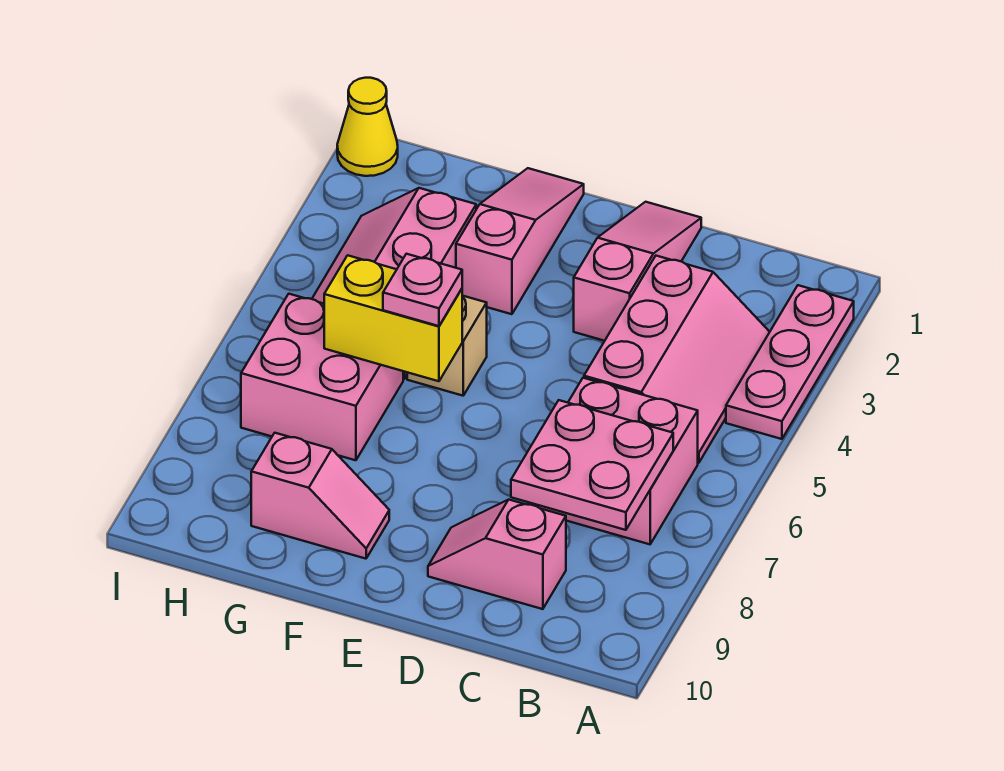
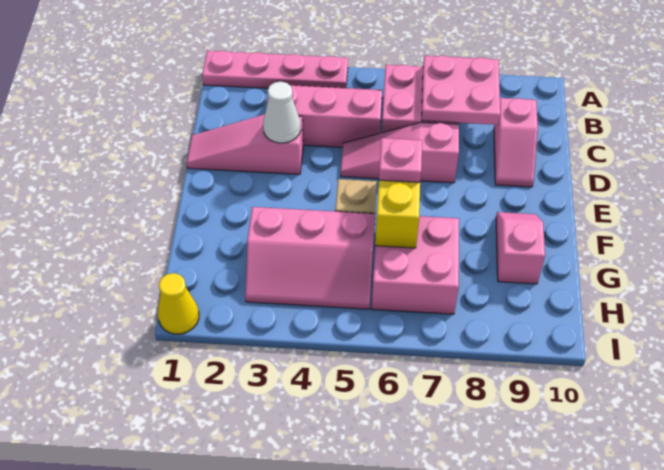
pink plate A2:A4 level 1 -> pink plate A1:A4 level 1
none -> white cone D3 level 2
pink slope F1:F3 level 1 top 3 -> pink slope D5:D7 level 1 top 7

